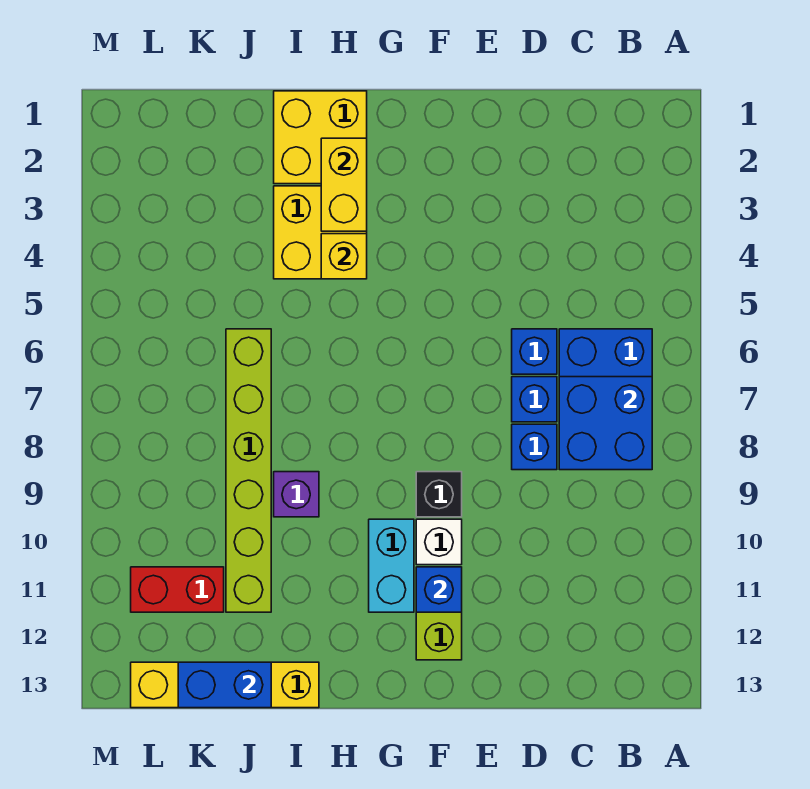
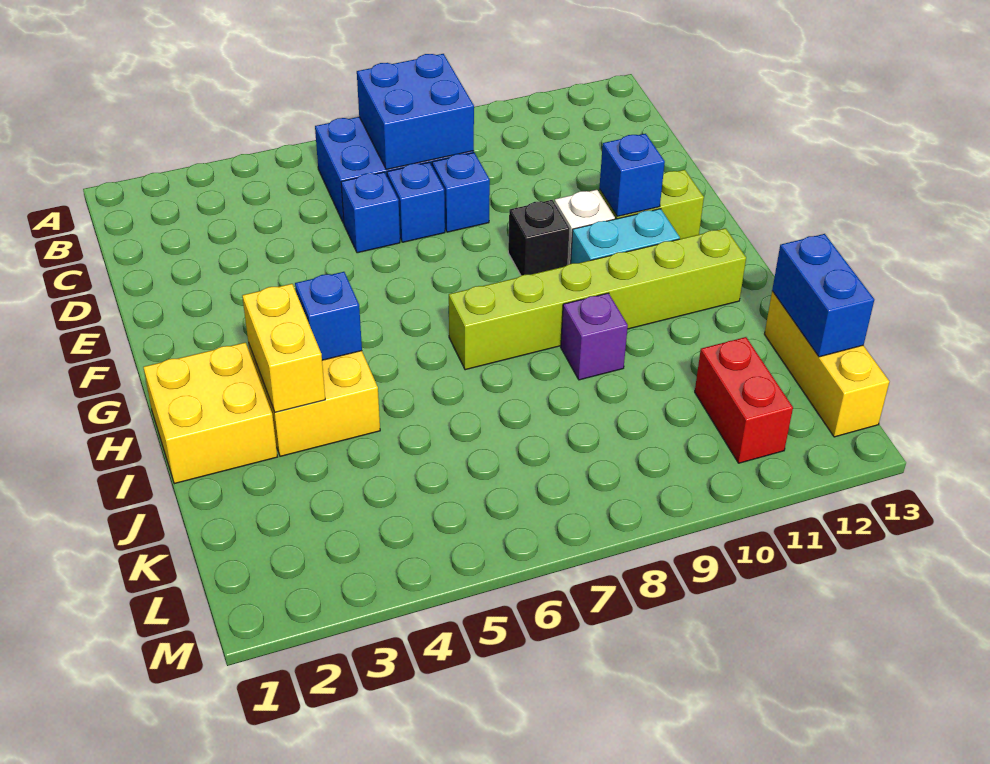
yellow brick H2:H3 level 2 -> yellow brick H3:I3 level 2
yellow brick H4 level 2 -> blue brick H4 level 2
yellow brick I13:L13 level 1 -> yellow brick J13:L13 level 1
lime brick J6:J11 level 1 -> lime brick H7:H12 level 1

